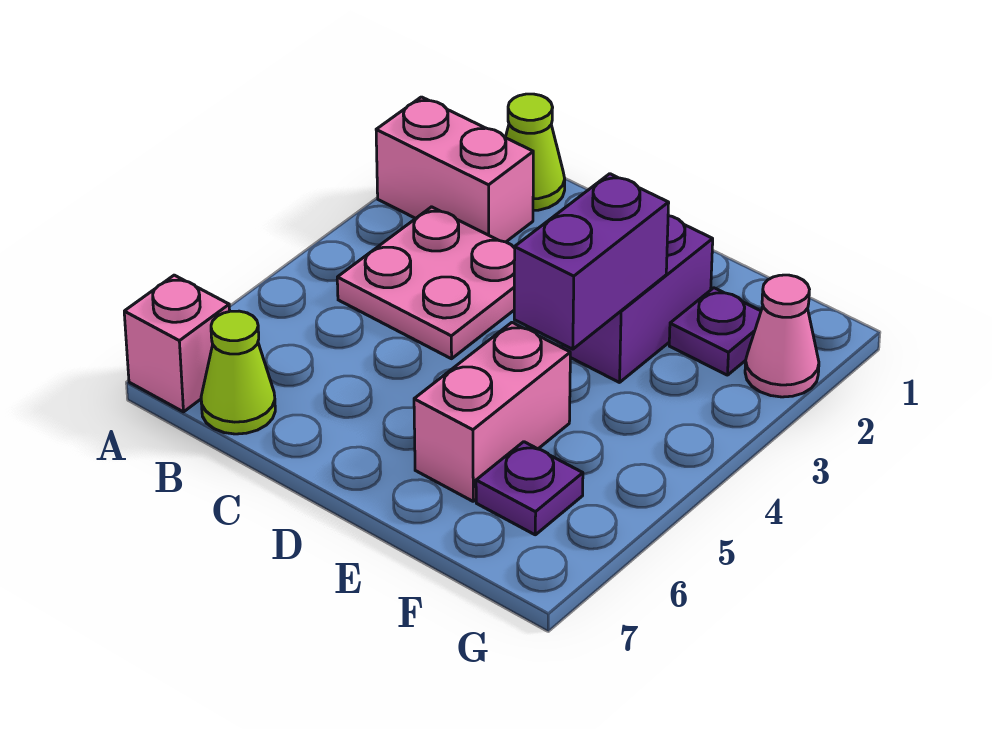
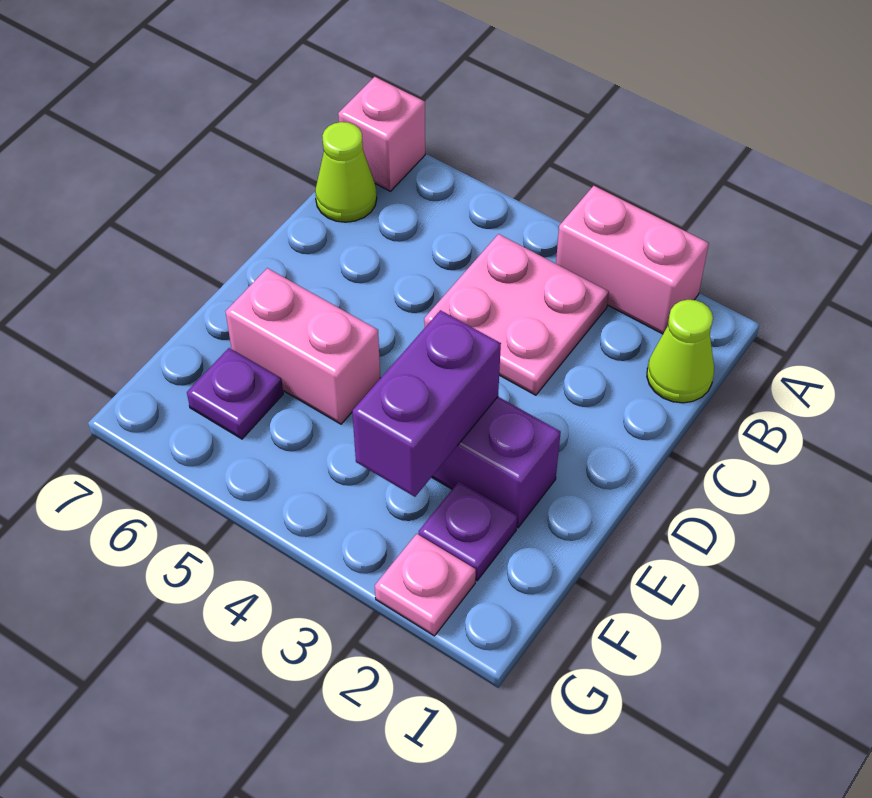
pink brick A2:B2 level 1 -> pink brick A2:A3 level 1
purple brick E3:E4 level 2 -> purple brick E3:F3 level 2
pink cone G2 level 1 -> pink plate G2 level 1

